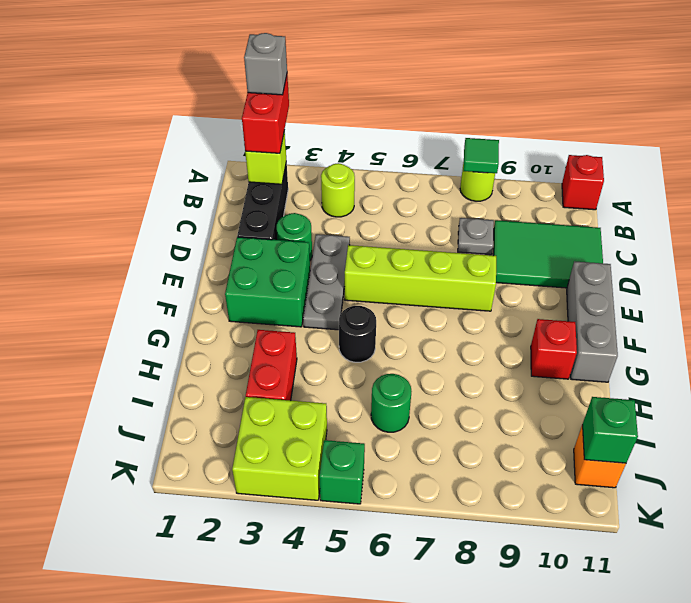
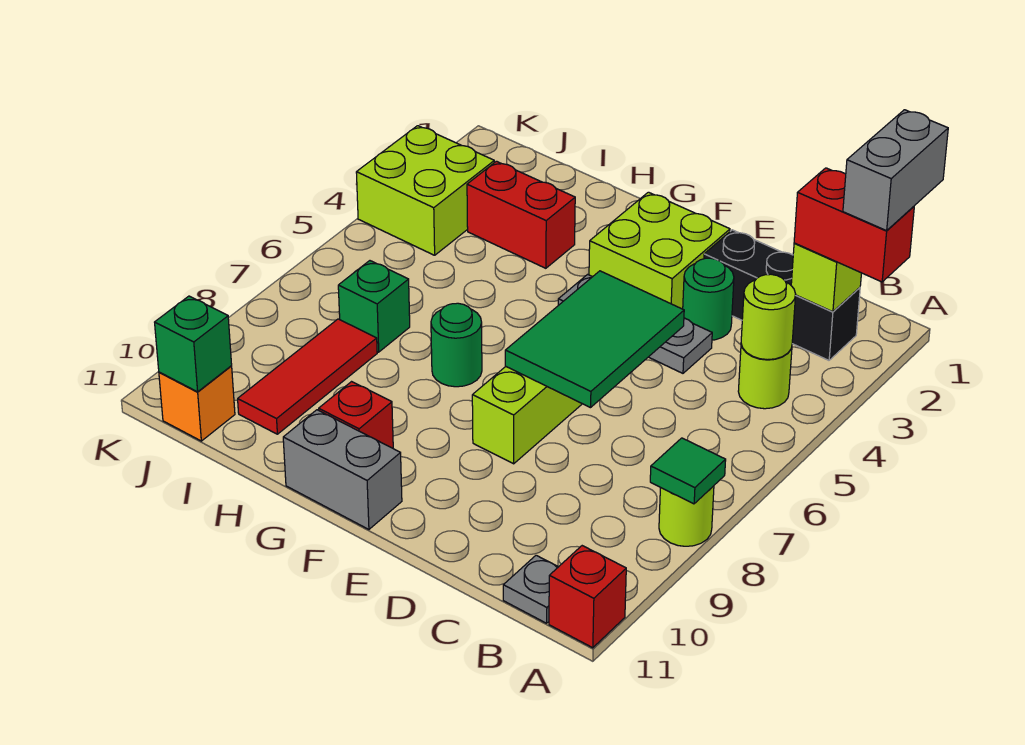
grey brick A2 level 4 -> grey brick A1:A2 level 4
none -> lime round brick B4 level 2
grey plate C8 level 1 -> grey plate B11 level 1
green tile C9:D11 level 1 -> green tile D5:E7 level 2
green brick E2:F3 level 1 -> lime brick E2:F3 level 1
grey brick E11:G11 level 1 -> grey brick F11:G11 level 1
black round brick G5 level 1 -> none
green round brick I6 level 1 -> green round brick G7 level 1
none -> red tile I8:I10 level 1
green brick K5 level 1 -> green brick I7 level 1

